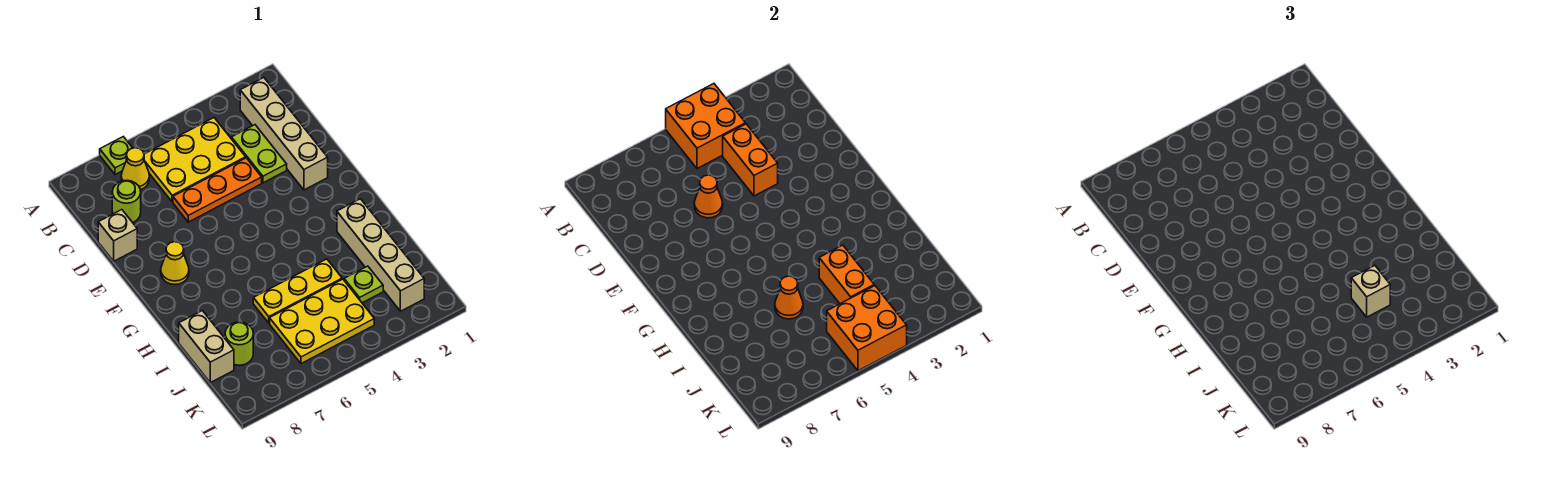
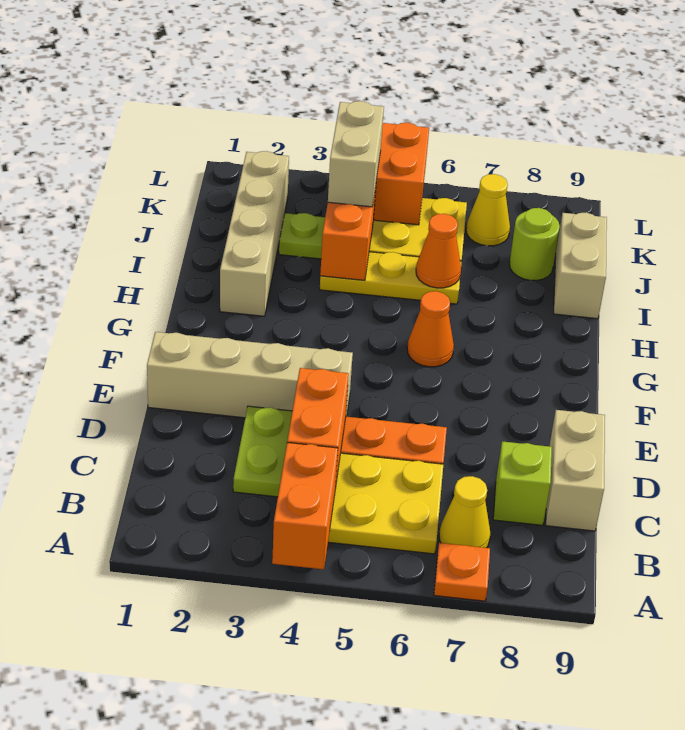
orange brick A4:B5 level 2 -> orange brick A4:B4 level 2
lime plate A7 level 1 -> orange plate A7 level 1
tan brick B2:E2 level 1 -> tan brick E1:E4 level 1
lime round brick C8 level 1 -> lime brick C8 level 1
orange cone D6 level 2 -> orange cone G6 level 1
tan brick D9 level 1 -> tan brick C9:D9 level 1
yellow cone F8 level 1 -> yellow cone K7 level 1
tan brick J4 level 3 -> tan brick J4:K4 level 3

